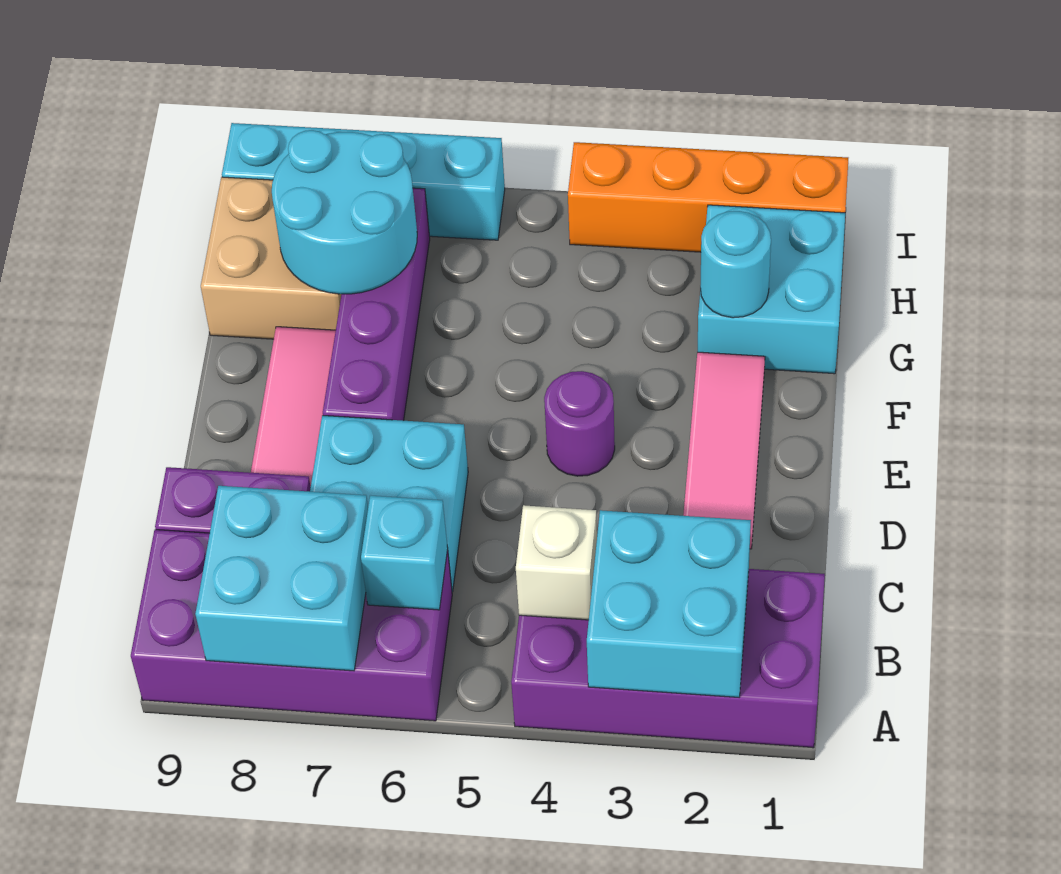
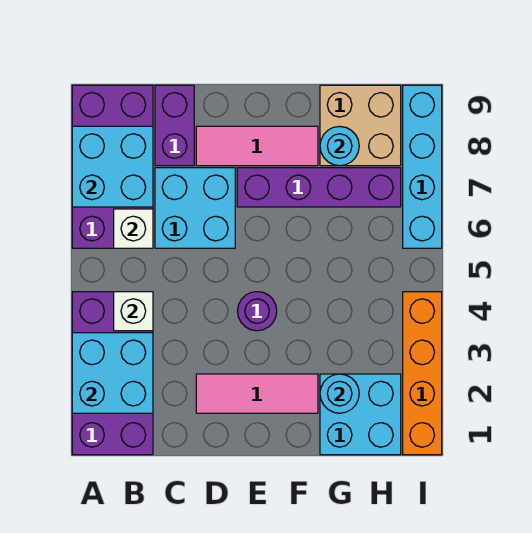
cyan brick B6 level 2 -> white brick B6 level 2
cyan round brick G7:H8 level 2 -> cyan round brick G8 level 2

